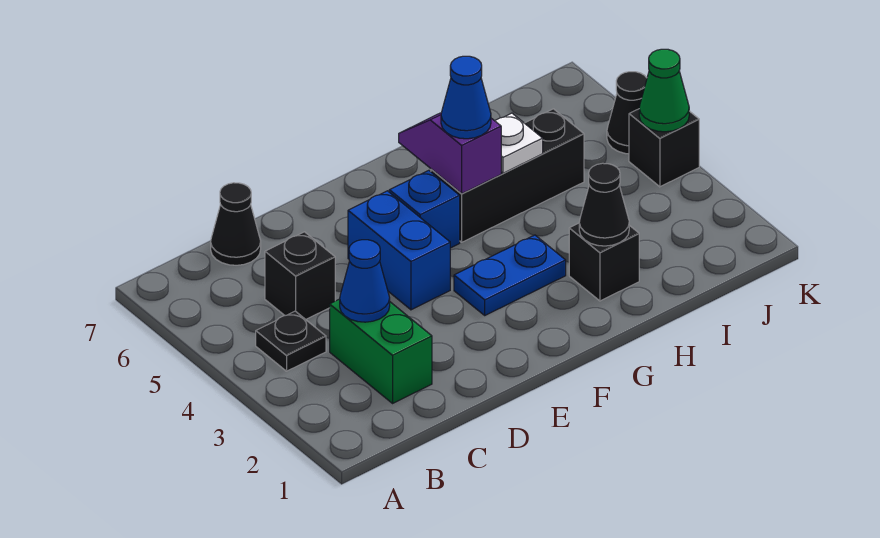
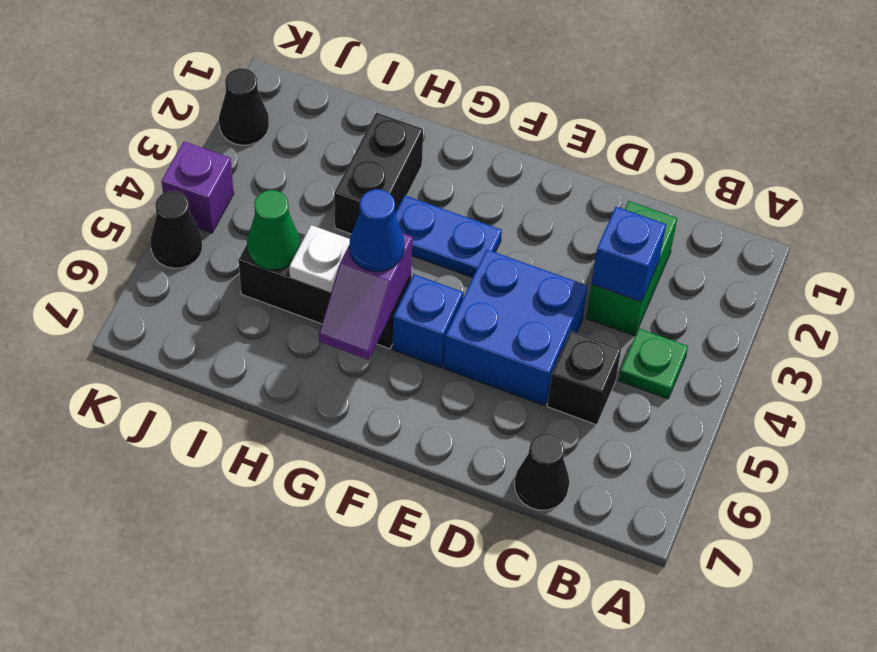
black plate B4 level 1 -> green plate B4 level 1
blue cone C3 level 2 -> blue brick C3 level 2
blue brick E4:E5 level 1 -> blue brick D4:E5 level 1
black brick H2 level 1 -> black brick H2:H3 level 1
black cone H2 level 2 -> black cone K2 level 1
black brick K4 level 1 -> purple brick K4 level 1
green cone K4 level 2 -> green cone I5 level 2

